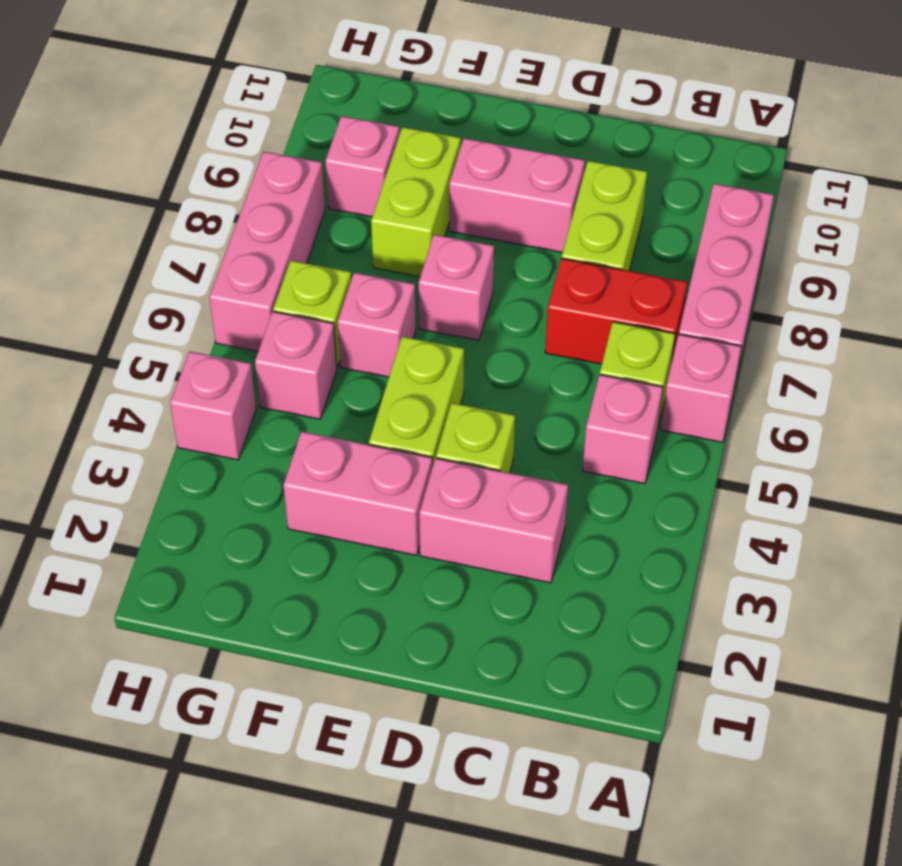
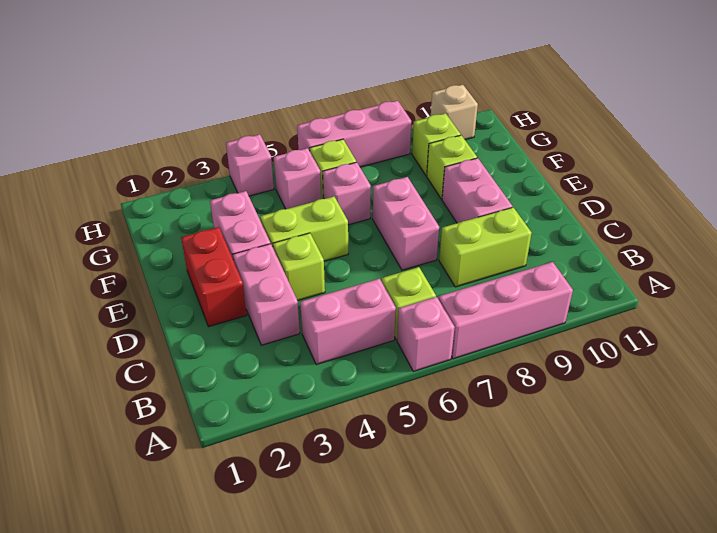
pink brick B5 level 1 -> pink brick B4:B5 level 1
red brick B7:C7 level 1 -> red brick D2:E2 level 1
pink brick E7 level 1 -> pink brick D7:E7 level 1
lime brick F8:F9 level 1 -> lime brick F9 level 1
pink brick G9 level 1 -> lime brick G9 level 1
none -> tan brick H10 level 1

